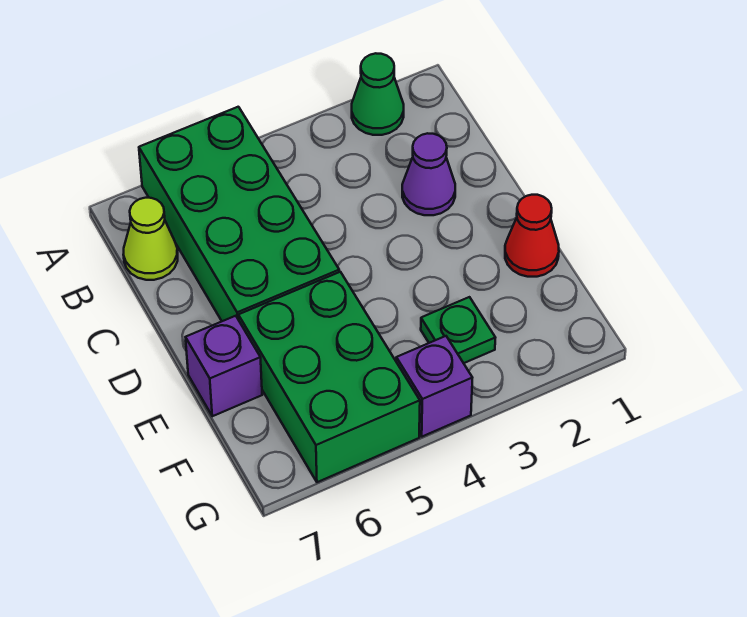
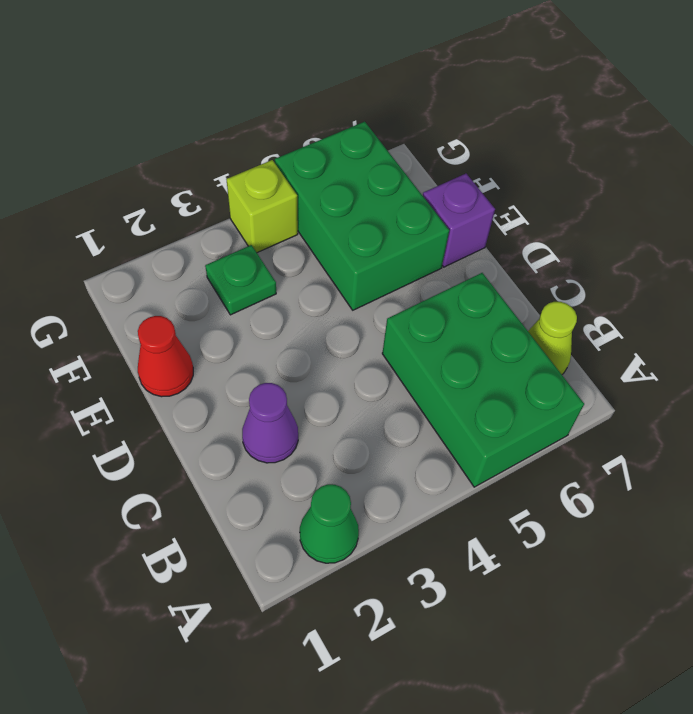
green brick A5:D6 level 1 -> green brick A5:C6 level 1
purple brick G4 level 1 -> lime brick G4 level 1

